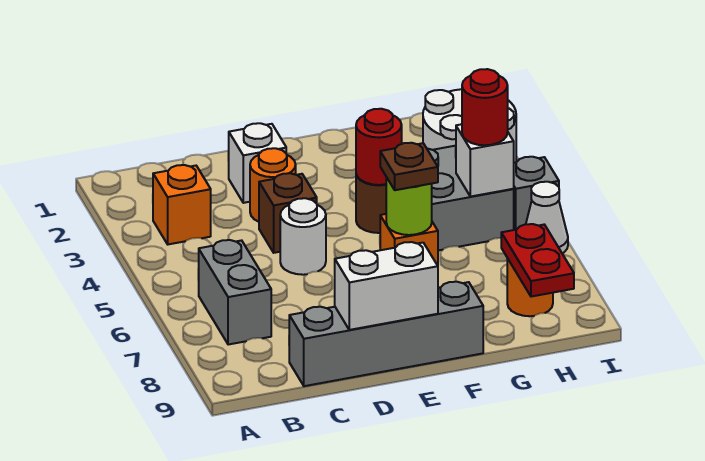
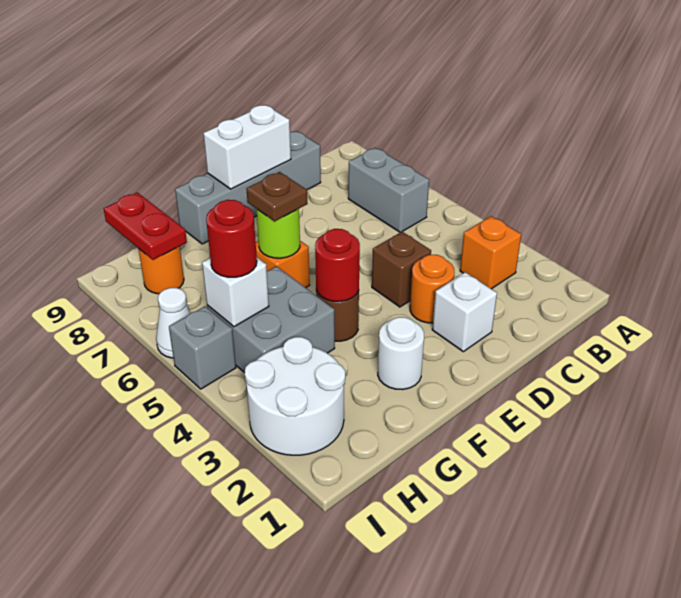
white round brick D5 level 1 -> white round brick F2 level 1

